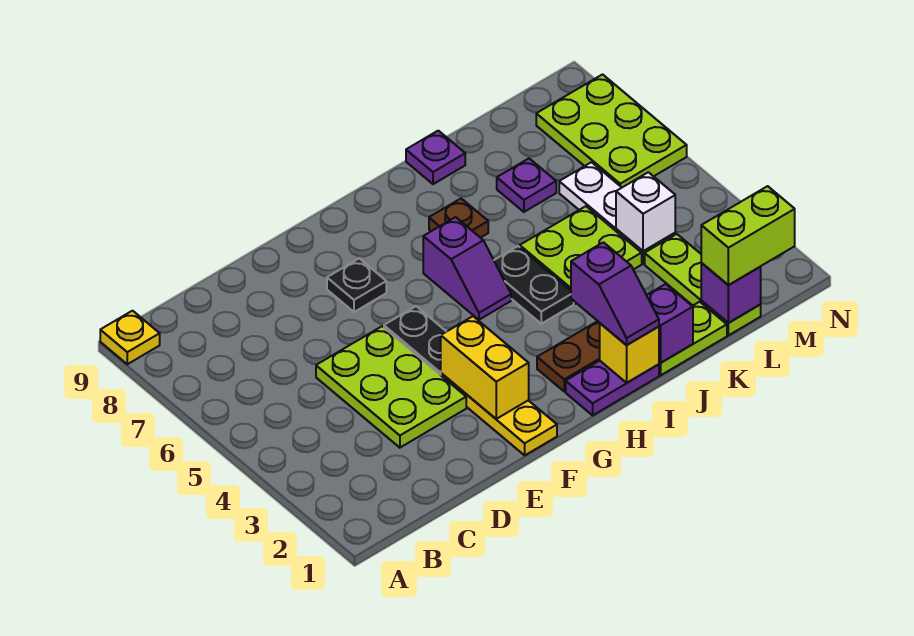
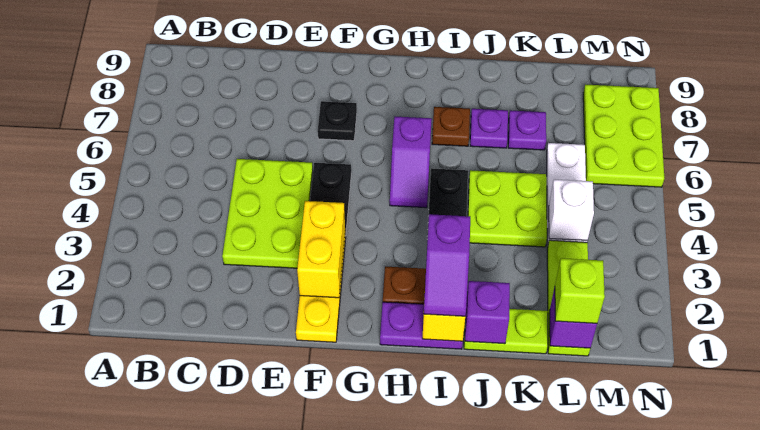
yellow plate A9 level 1 -> none
purple plate J9 level 1 -> purple plate J7 level 1
lime brick L1:M1 level 3 -> lime brick L1 level 3

